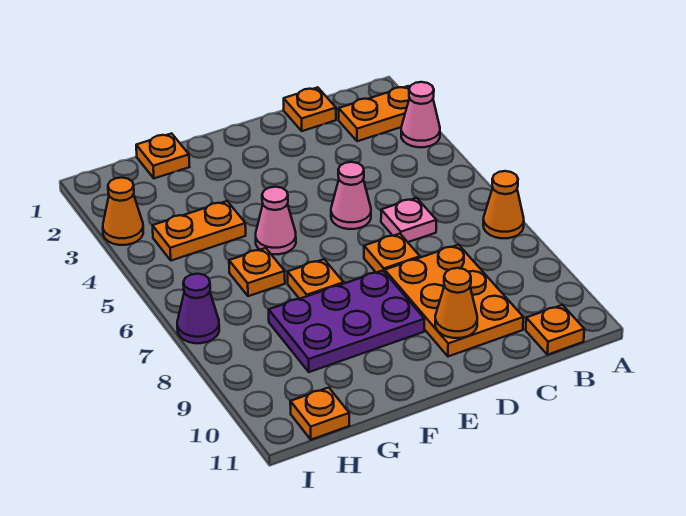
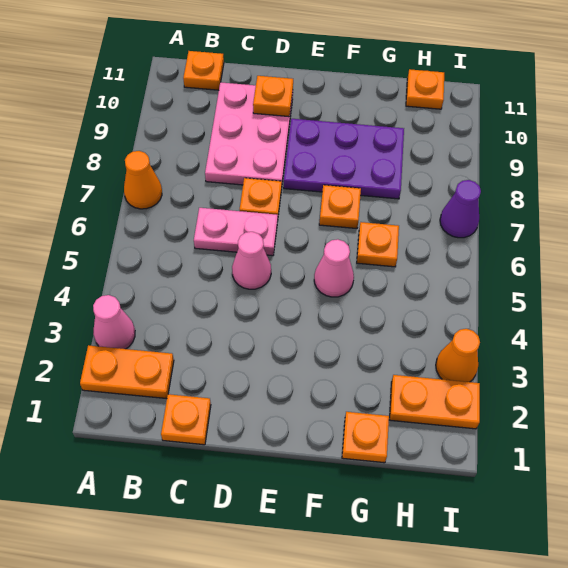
pink plate C6 level 1 -> pink plate C6:D6 level 1
orange plate C8:D10 level 1 -> pink plate C8:D10 level 1
orange cone D10 level 2 -> orange plate D10 level 2
orange plate G4:H4 level 1 -> orange plate H2:I2 level 1

